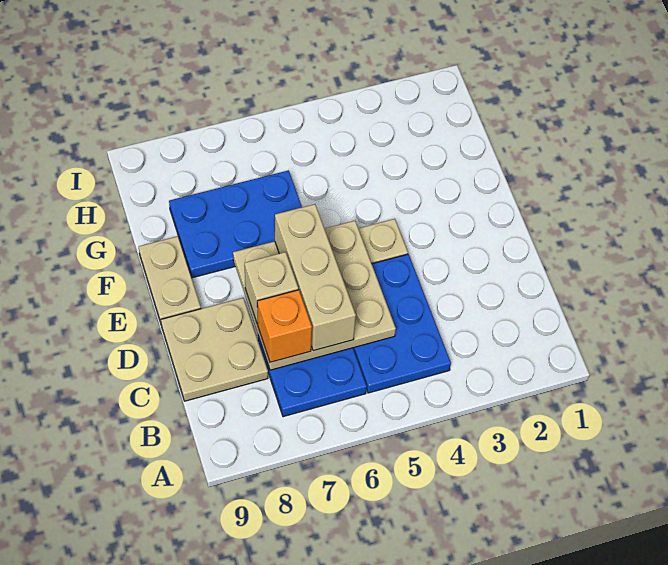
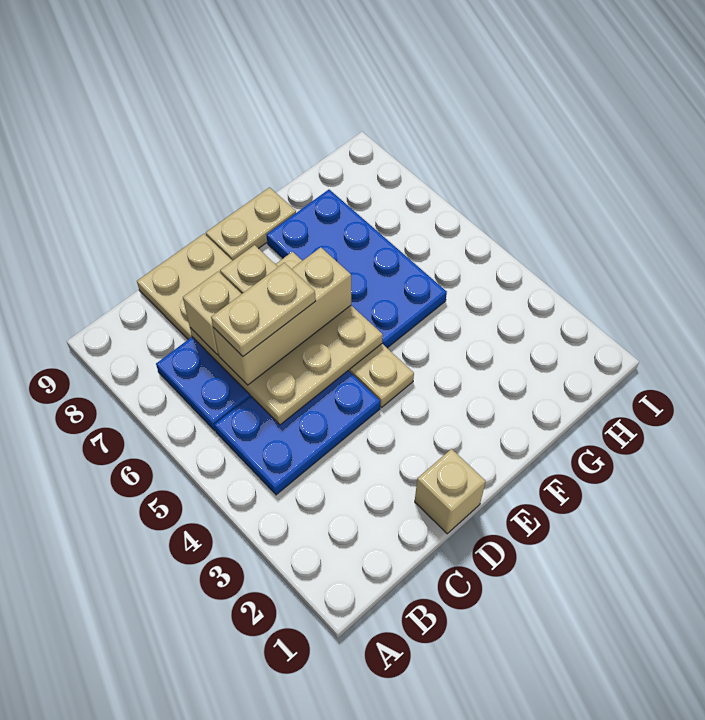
none -> tan plate C6:D6 level 4
orange brick C7 level 3 -> tan brick C7 level 3
none -> tan brick D1 level 1
blue plate F6:G8 level 1 -> blue plate F5:G8 level 1

